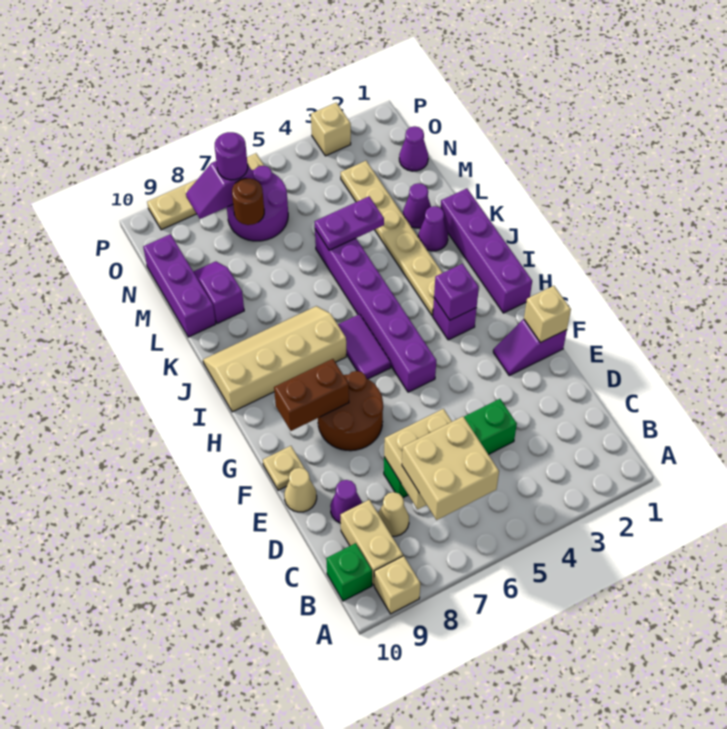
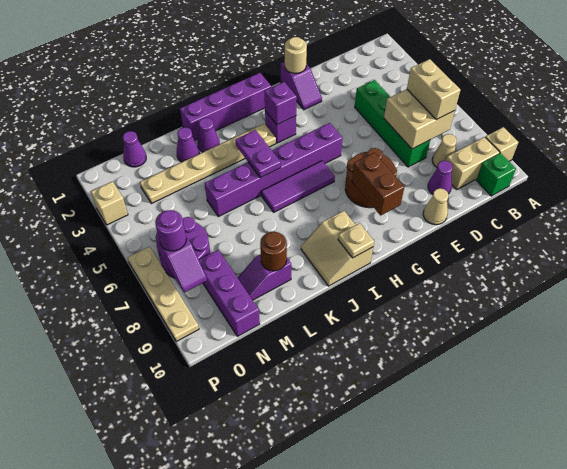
tan brick B6:C7 level 3 -> tan brick C6:C7 level 3
tan brick F1 level 2 -> tan round brick F1 level 2
tan plate F10 level 1 -> tan plate I10 level 2
purple tile H6:I6 level 1 -> purple tile H6:J6 level 1
tan slope I7:J10 level 1 top I -> tan slope I9:J10 level 1 top I
purple plate L4:L5 level 2 -> purple plate J4:J5 level 2
purple brick L10:N10 level 1 -> purple brick N8:N10 level 1
brown round brick N7 level 2 -> brown round brick L9 level 2

